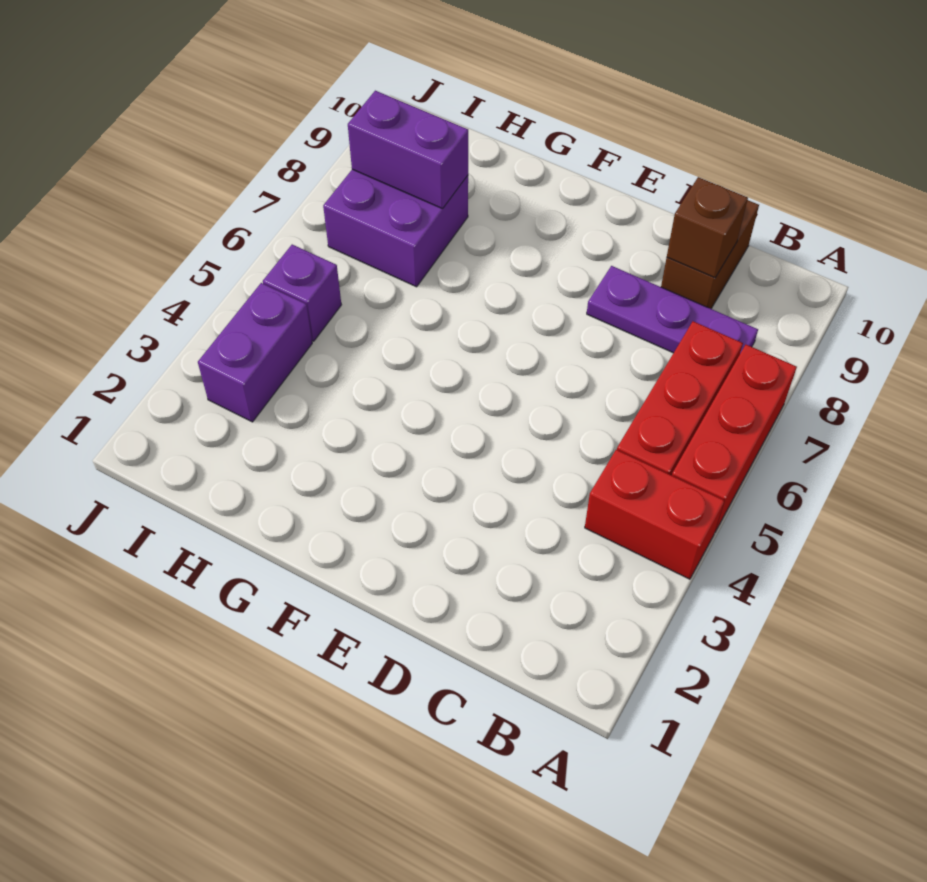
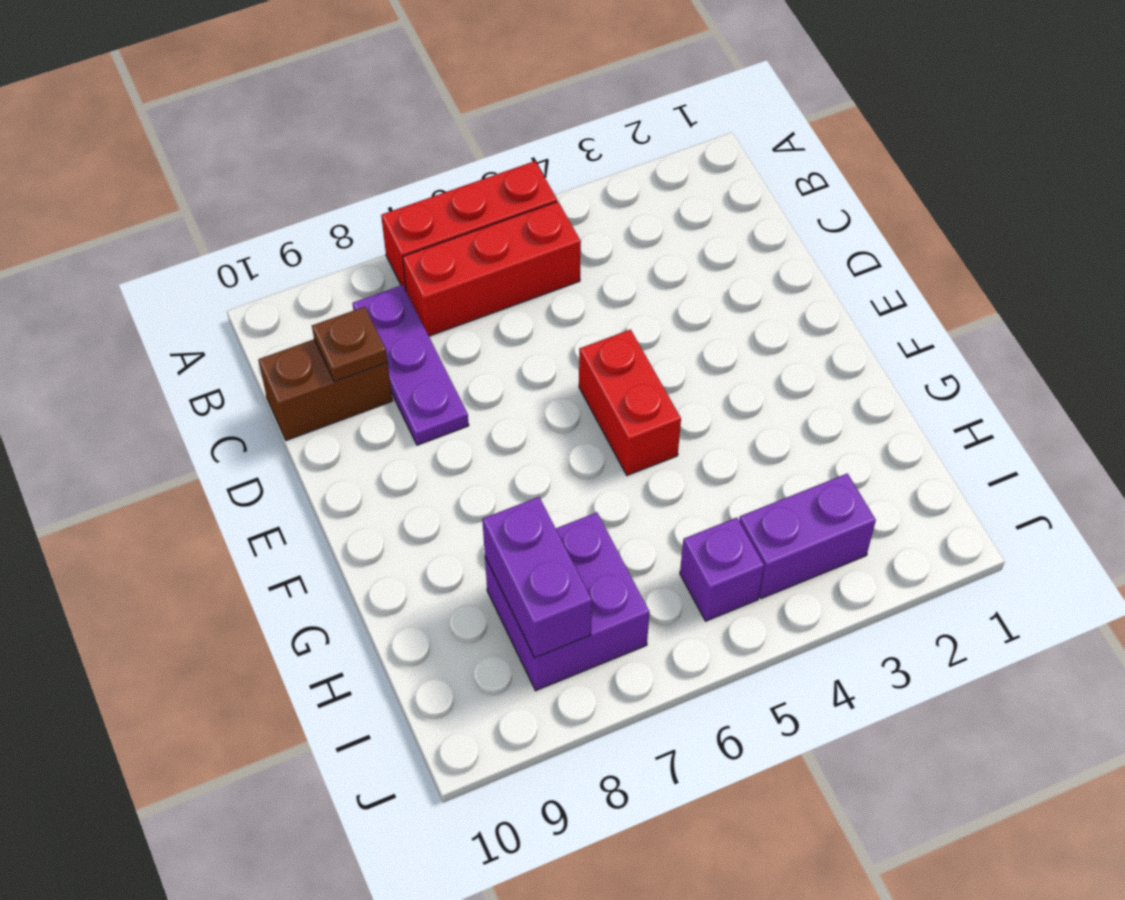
red brick A4:B4 level 1 -> red brick E5:F5 level 1
brown brick C9 level 2 -> brown plate C9 level 2

